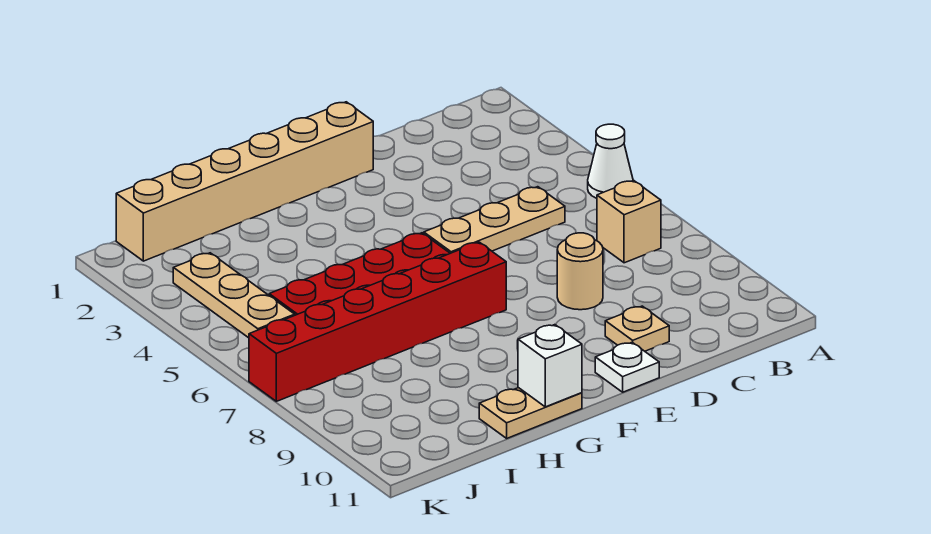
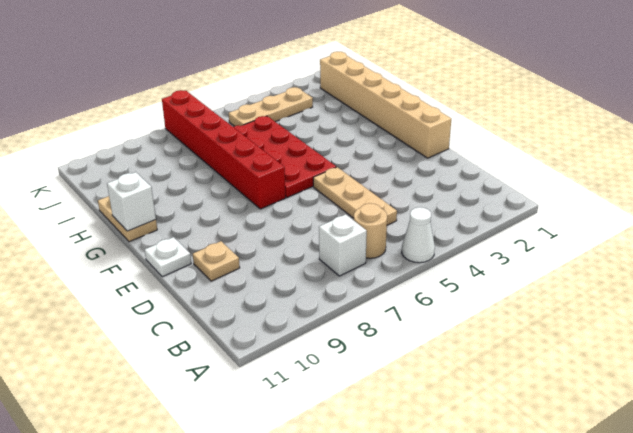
tan brick B7 level 1 -> white brick B7 level 1
tan round brick D8 level 1 -> tan round brick B6 level 1

